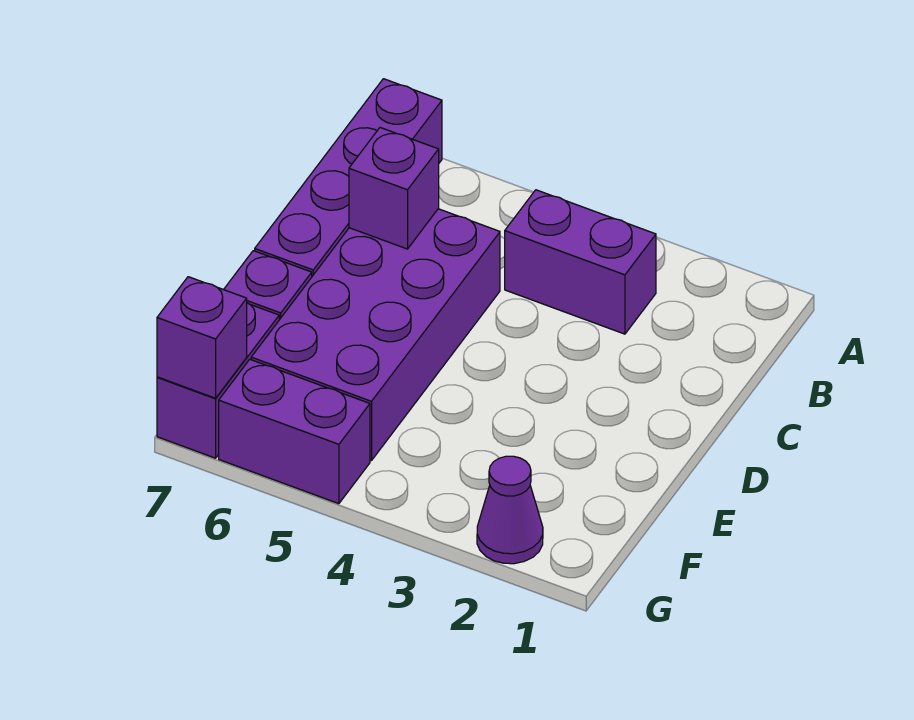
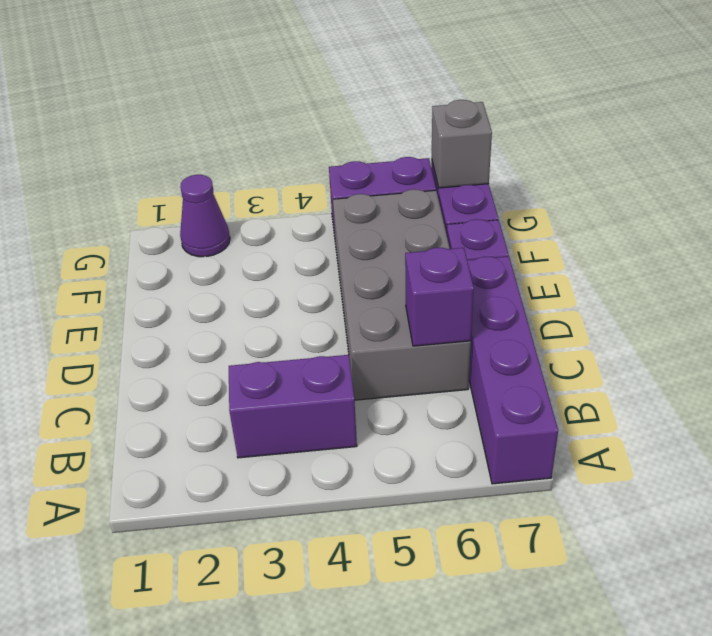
purple brick C5:F6 level 1 -> grey brick C5:F6 level 1
purple brick G7 level 2 -> grey brick G7 level 2

